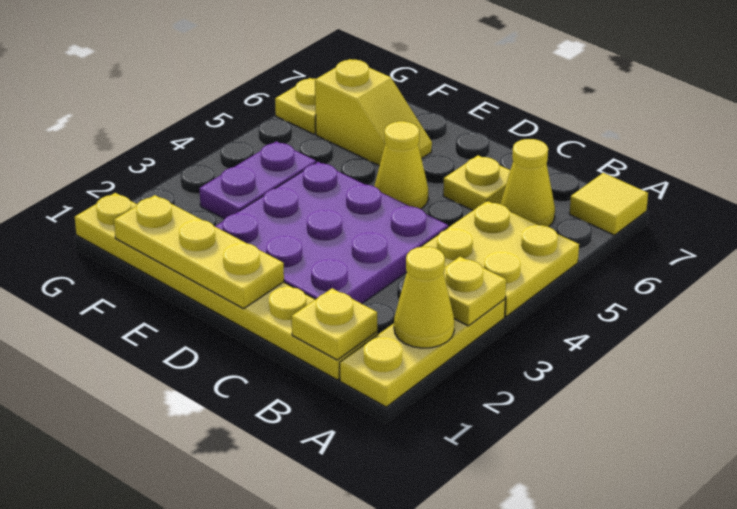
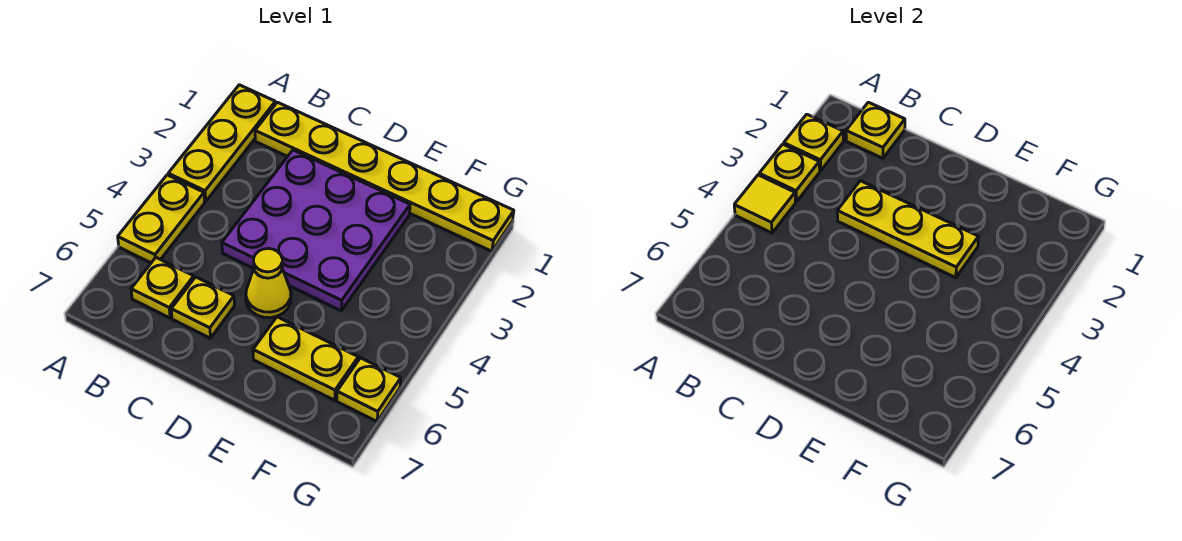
yellow cone A2 level 2 -> yellow plate A2 level 2
yellow plate A4:B5 level 1 -> yellow plate A4:A5 level 1
yellow tile A7 level 1 -> yellow tile A4 level 2
yellow cone B6 level 1 -> yellow plate B6 level 1
yellow plate D1:F1 level 2 -> yellow plate C3:E3 level 2
yellow slope E6:F6 level 1 top F -> yellow plate E6:F6 level 1
purple plate F3:F4 level 1 -> none

